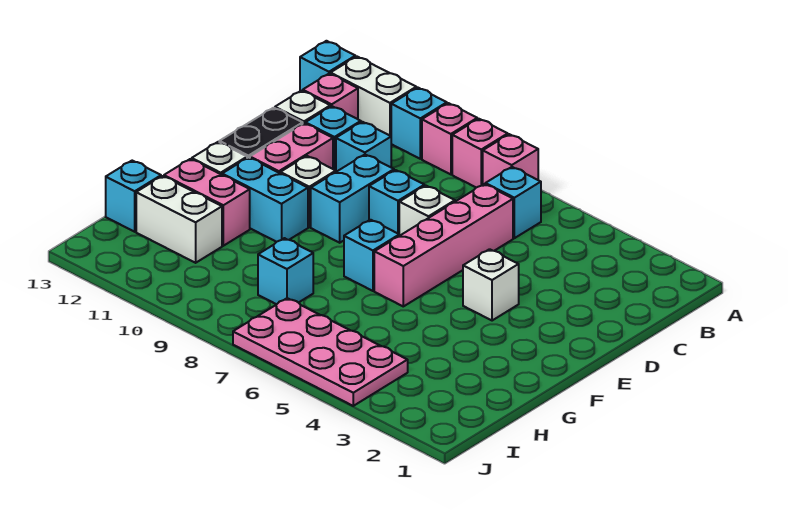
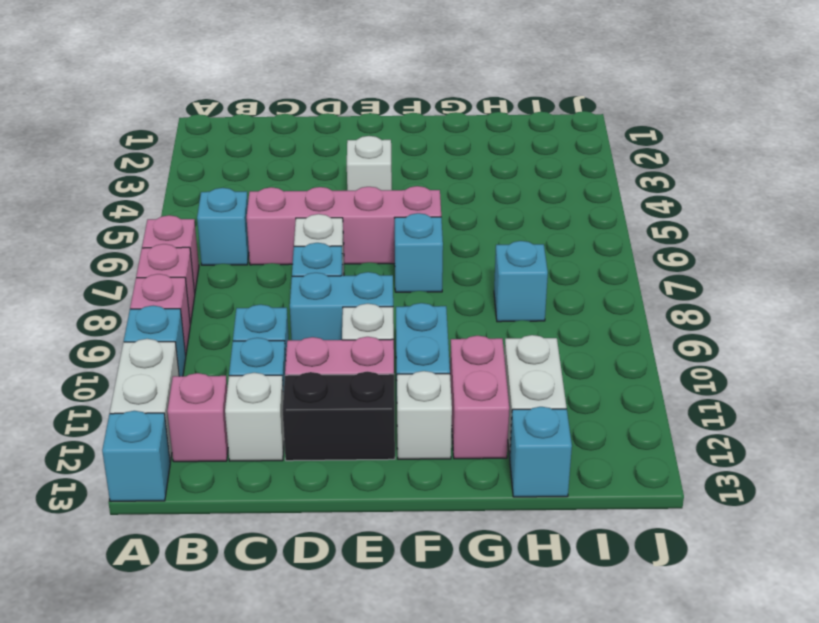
pink plate I4:J7 level 1 -> none

